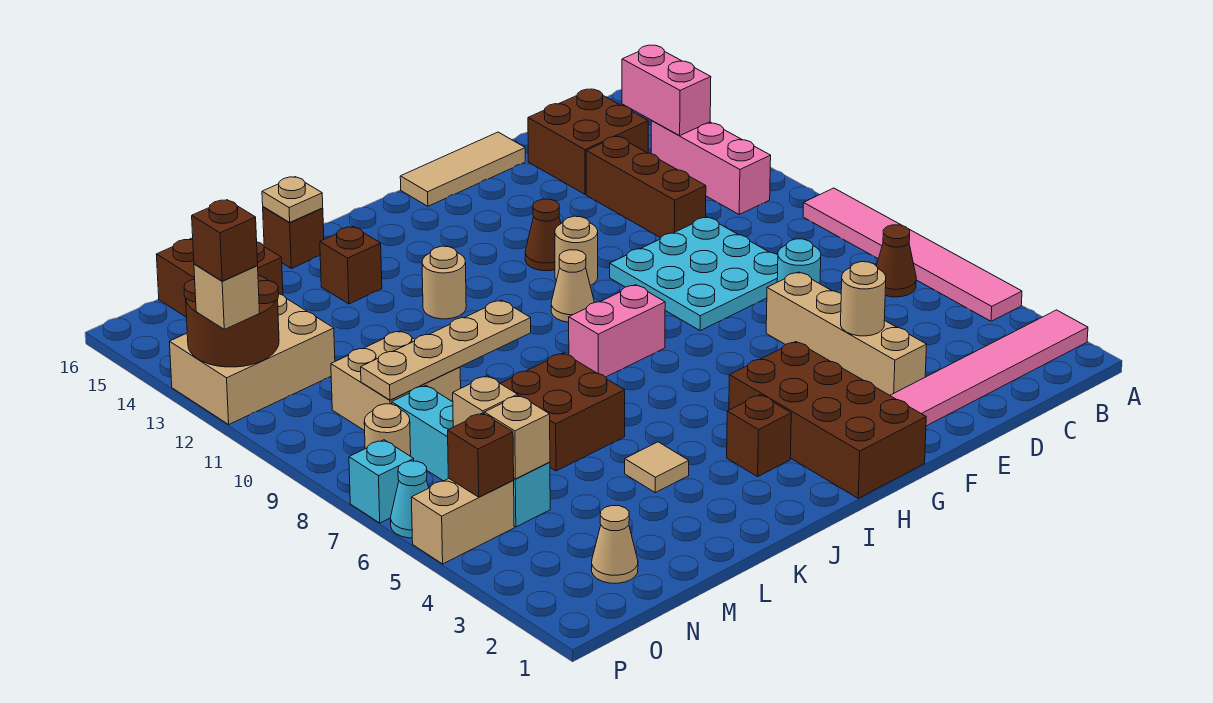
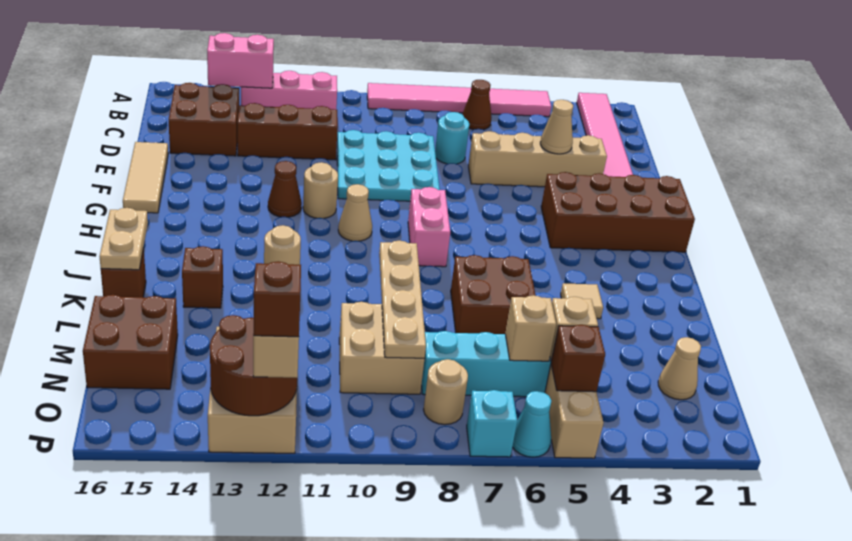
tan round brick E4 level 2 -> tan cone E4 level 2
brown brick I3 level 1 -> none
tan plate K16 level 2 -> tan plate J16:K16 level 2

